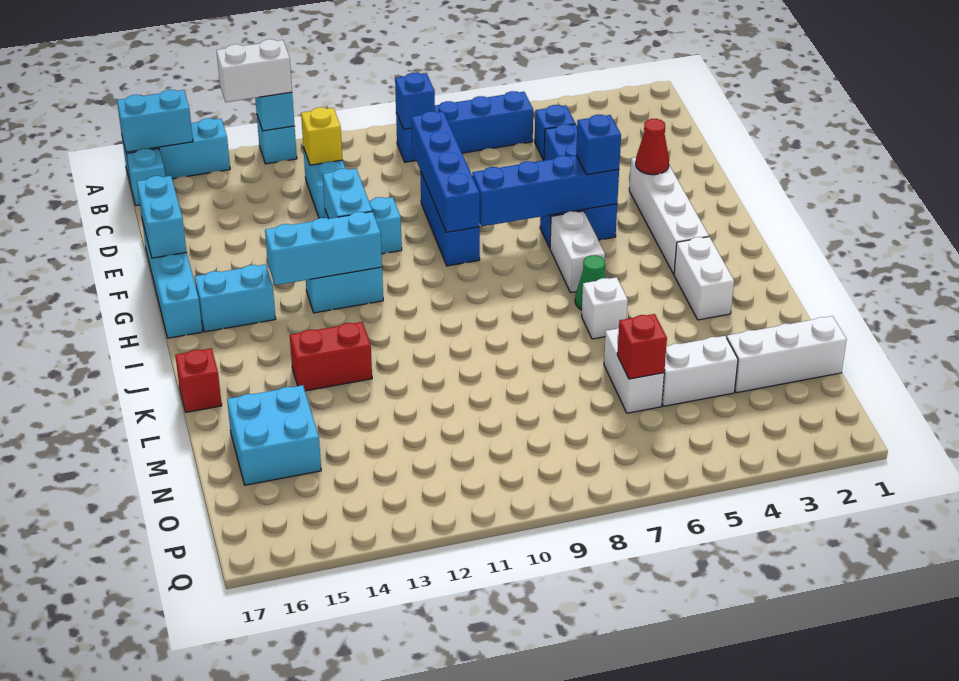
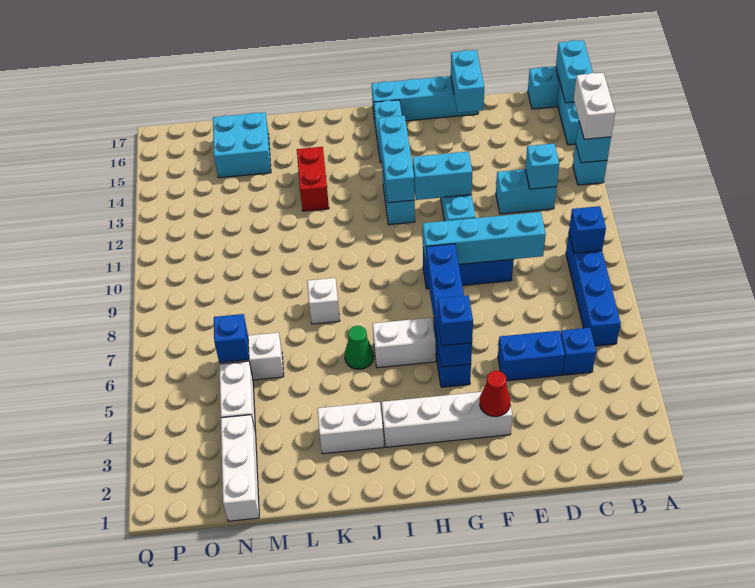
yellow brick C12 level 2 -> cyan brick C12 level 2
blue brick D9:G9 level 2 -> cyan brick D9:G9 level 2
cyan brick E17:F17 level 2 -> cyan brick E16:E17 level 2
white brick K6 level 1 -> white brick K8 level 1
red brick K17 level 1 -> none
red brick N6 level 2 -> blue brick N6 level 2

